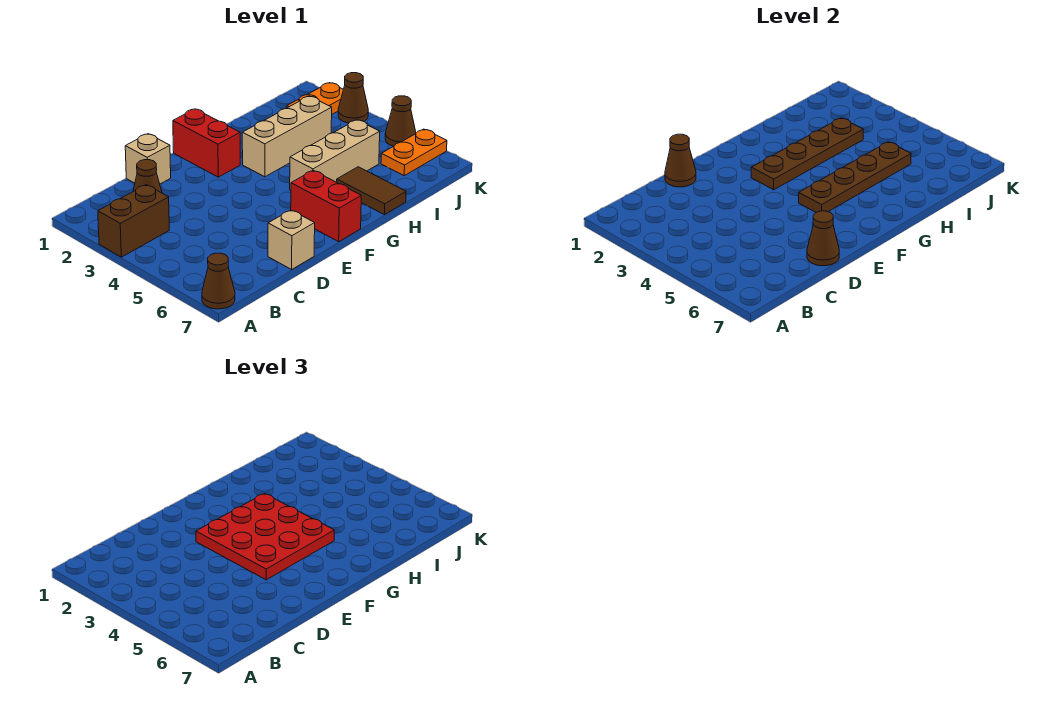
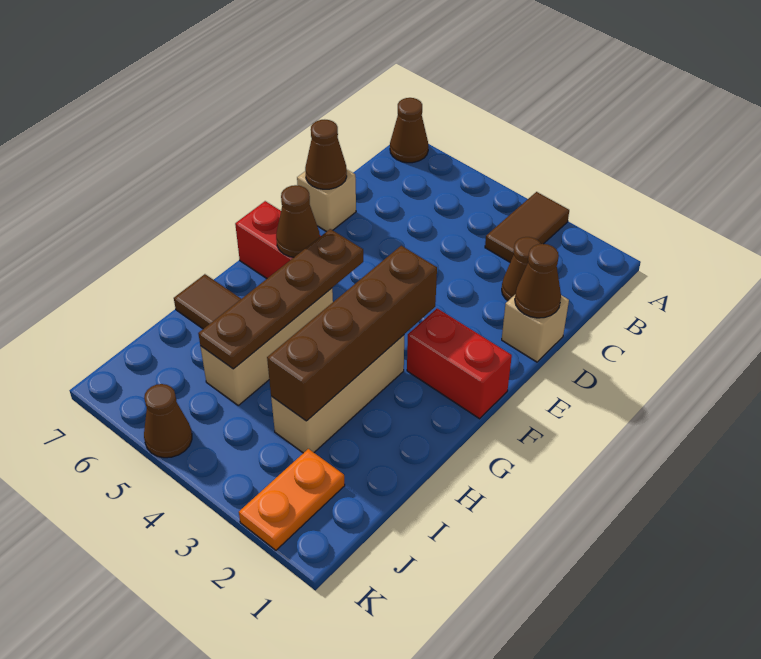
brown brick A3:B3 level 1 -> brown tile A3:B3 level 1
red plate E3:G5 level 3 -> none
brown plate F3:I3 level 2 -> brown brick F3:I3 level 2
orange plate J6:K6 level 1 -> none
brown cone K3 level 1 -> brown cone F6 level 2

